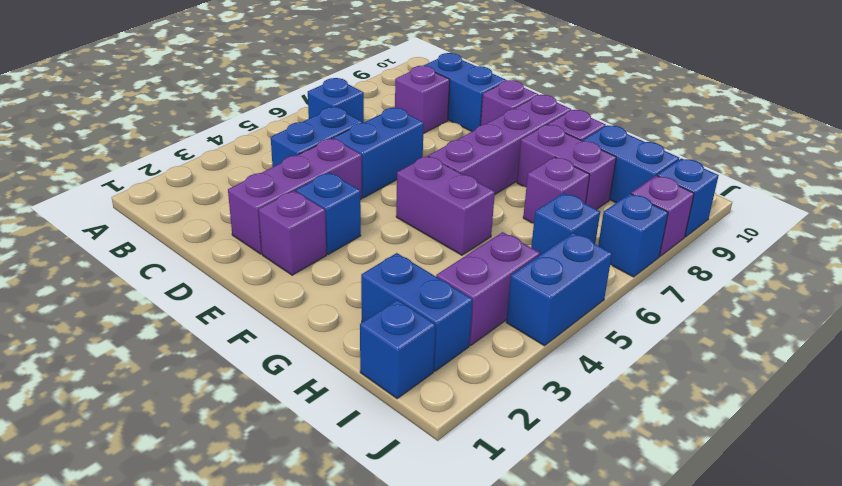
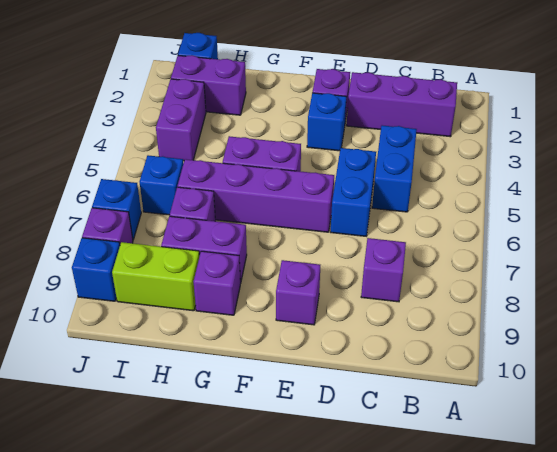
blue brick B6 level 1 -> none
blue brick C9:D9 level 1 -> none
purple brick D2:D4 level 1 -> purple brick B2:D2 level 1
purple brick F6:F9 level 1 -> purple brick E6:H6 level 1
blue brick H2:I2 level 1 -> purple brick H2:I2 level 1
blue brick H9:I9 level 1 -> lime brick H9:I9 level 1
blue brick J4:J5 level 1 -> none

